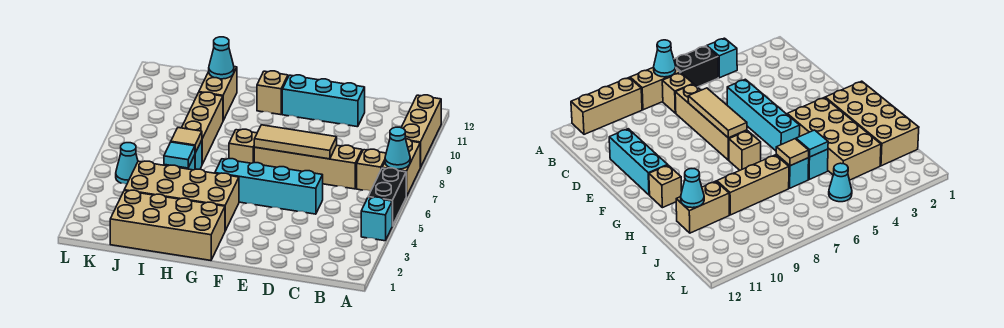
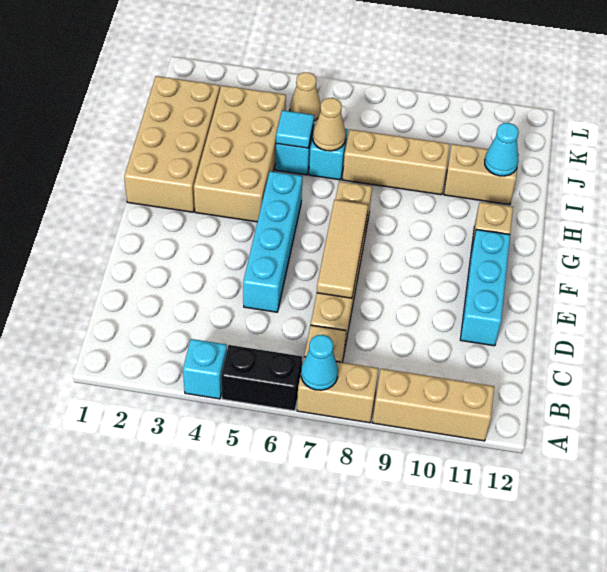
tan tile I6 level 2 -> tan cone I6 level 2
cyan cone K5 level 1 -> tan cone K5 level 1

